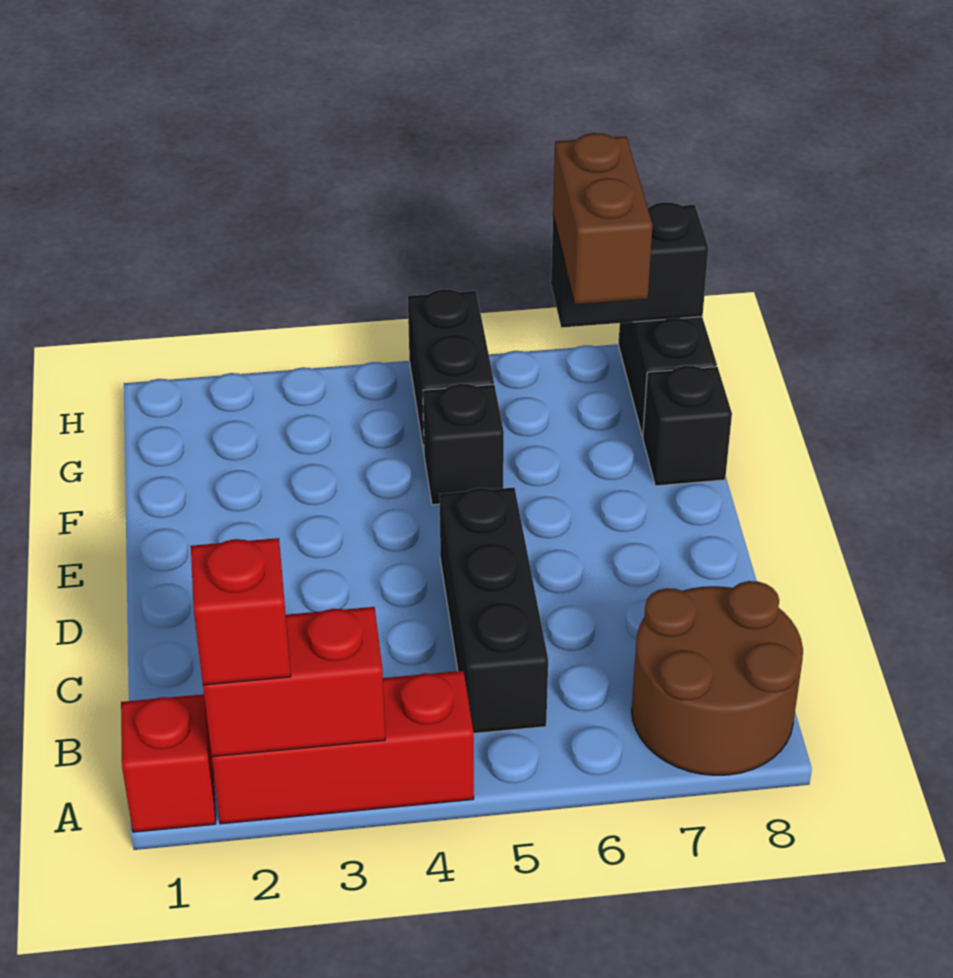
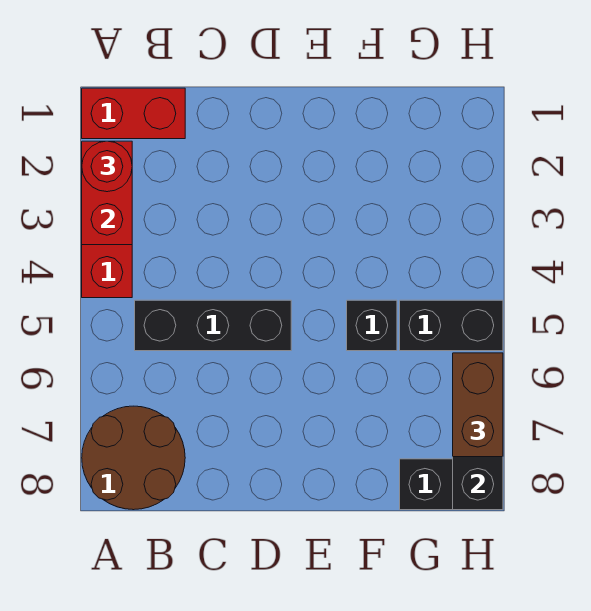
red brick A1 level 1 -> red brick A1:B1 level 1
red brick A2 level 3 -> red round brick A2 level 3
black brick F8 level 1 -> none
brown brick G7:H7 level 3 -> brown brick H6:H7 level 3

